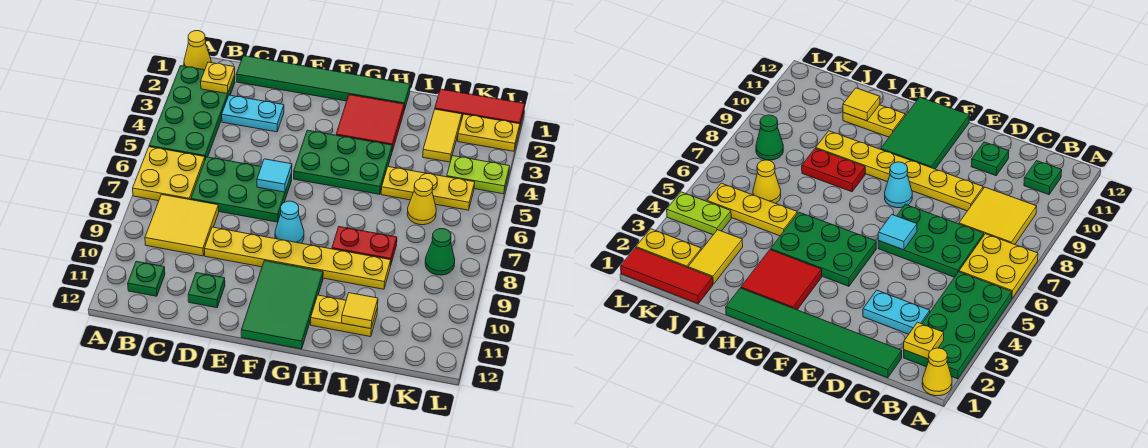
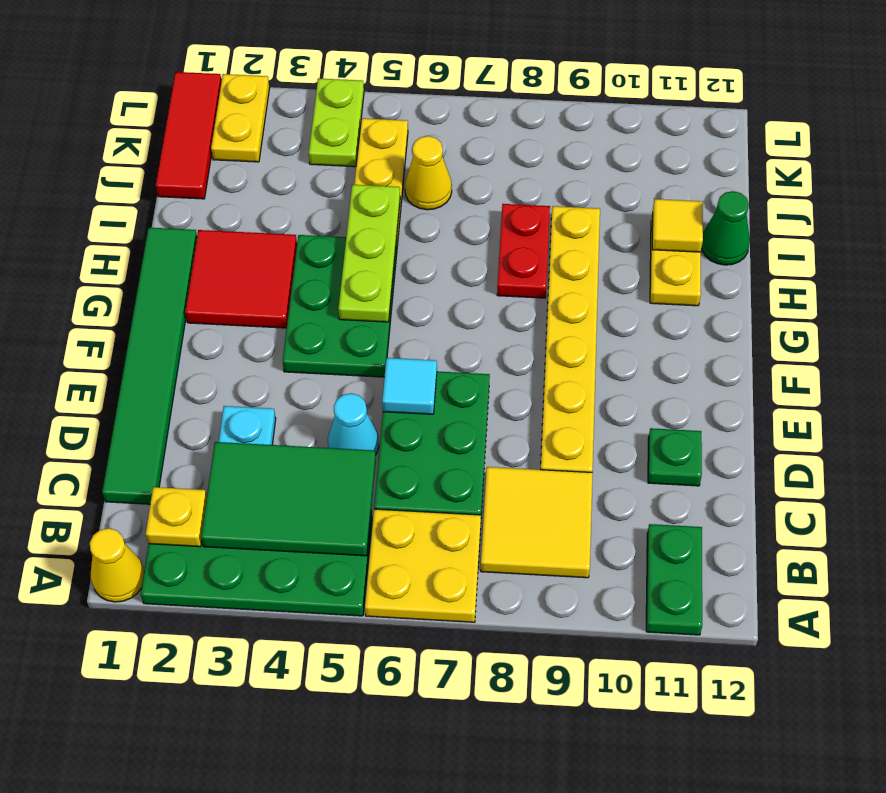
green plate B11 level 1 -> green plate A11:B11 level 1
cyan cone F8 level 1 -> cyan cone D5 level 1
green tile F10:G12 level 1 -> green tile B3:C5 level 2
none -> lime plate G5:I5 level 2
yellow tile J2:J3 level 1 -> none
green cone K8 level 1 -> green cone I12 level 1

